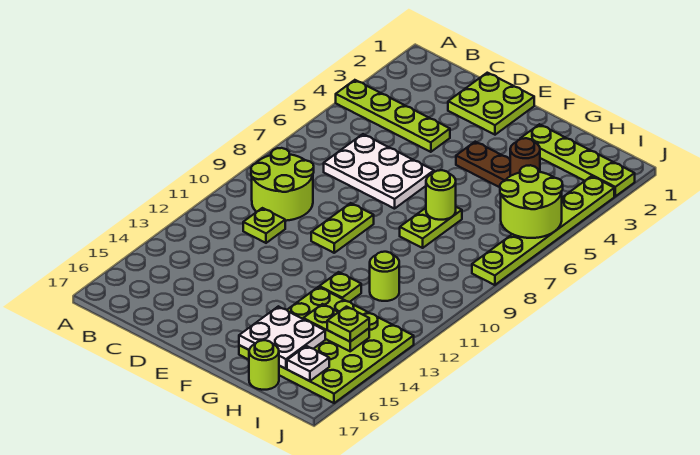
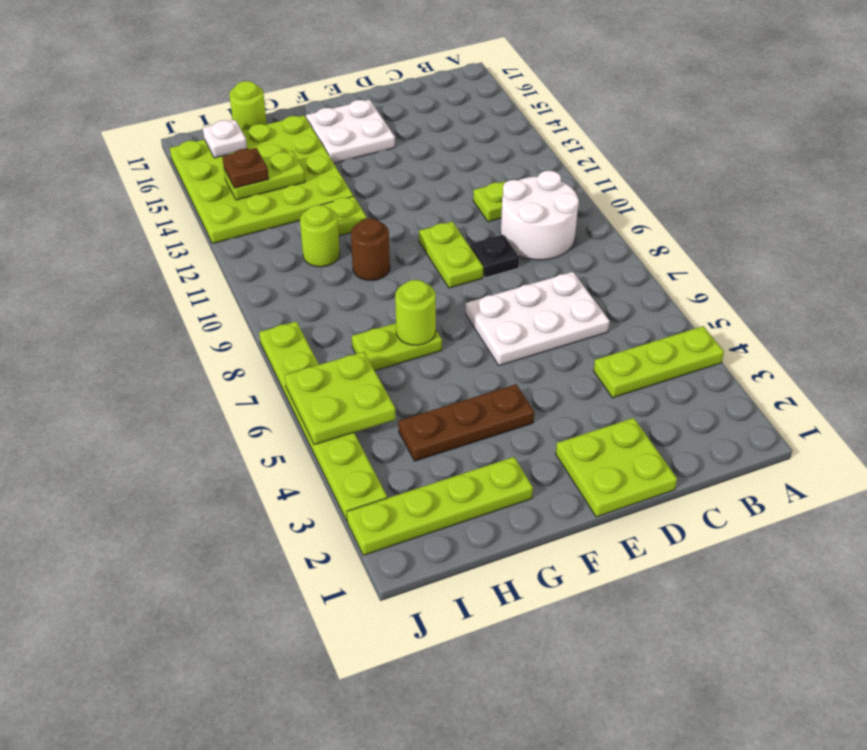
lime plate A4:D4 level 1 -> lime plate A4:C4 level 1
lime round brick B9:C10 level 1 -> white round brick B9:C10 level 1
none -> black plate D9 level 1
lime plate G7:G8 level 1 -> lime plate G7:H7 level 1
white plate G15:H16 level 2 -> white plate E15:F16 level 1
brown round brick H4 level 2 -> brown round brick G10 level 1
lime round brick I5:J6 level 2 -> lime plate I5:J6 level 2
lime plate I14 level 3 -> brown plate I14 level 3

